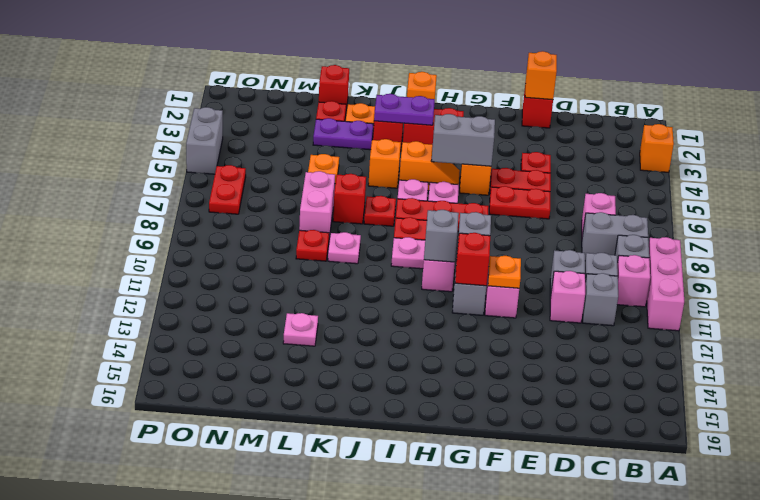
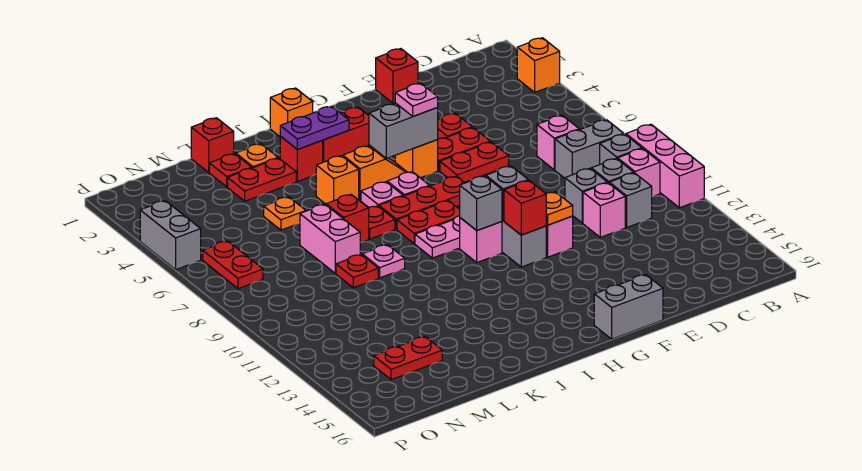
orange brick E1 level 2 -> none
none -> grey brick F16:G16 level 1
purple plate K3:L3 level 1 -> red plate K3:L3 level 1
pink plate L13 level 1 -> pink plate G5 level 3
none -> red plate M14:N14 level 1

